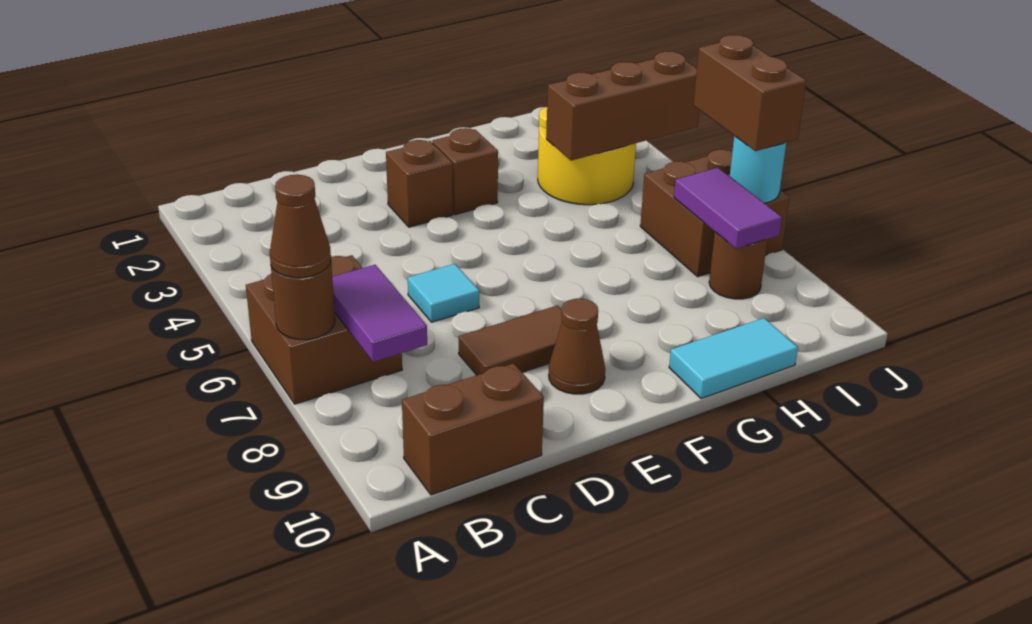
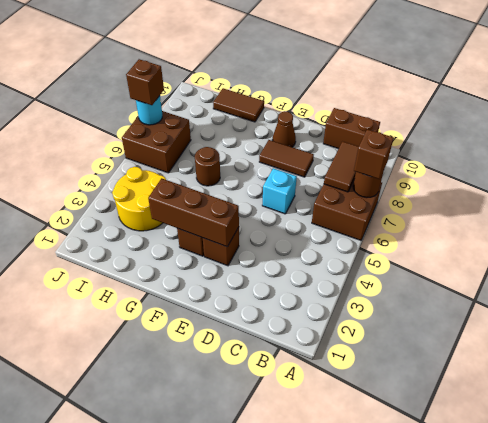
brown cone A7 level 3 -> brown brick A7 level 3
purple tile B7:B8 level 2 -> brown tile B7:B8 level 2
cyan tile D6 level 1 -> cyan brick D6 level 1
cyan tile G10:H10 level 1 -> brown tile G10:H10 level 1
brown brick H4:J4 level 2 -> brown brick E3:G3 level 2
purple tile I7:I8 level 2 -> none
brown round brick I8 level 1 -> brown round brick G6 level 1
brown brick J6:J7 level 3 -> brown brick J7 level 3

